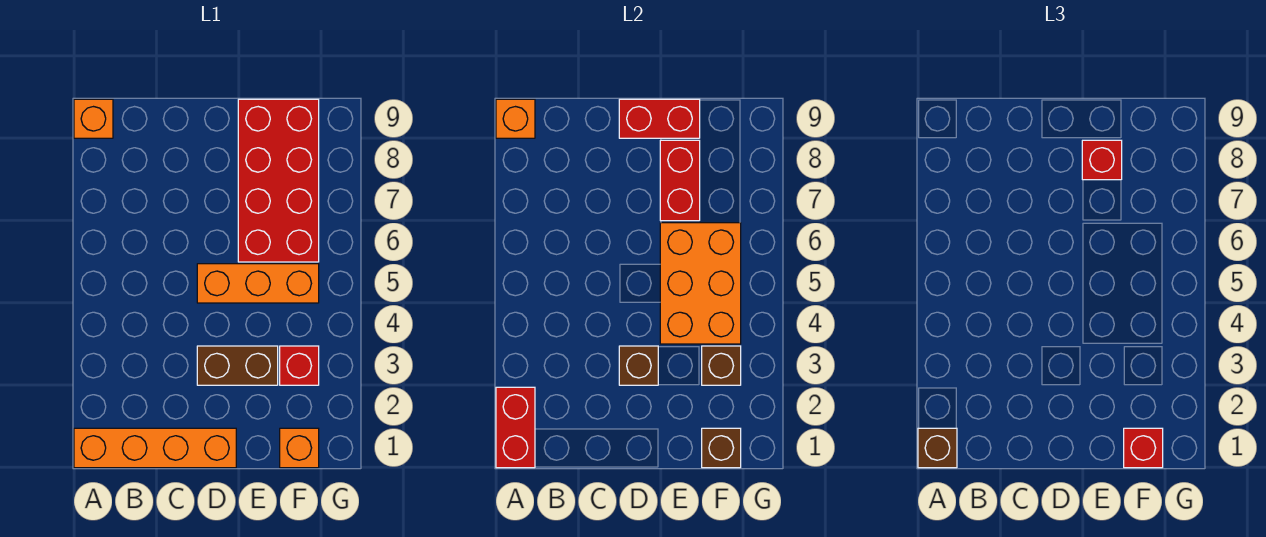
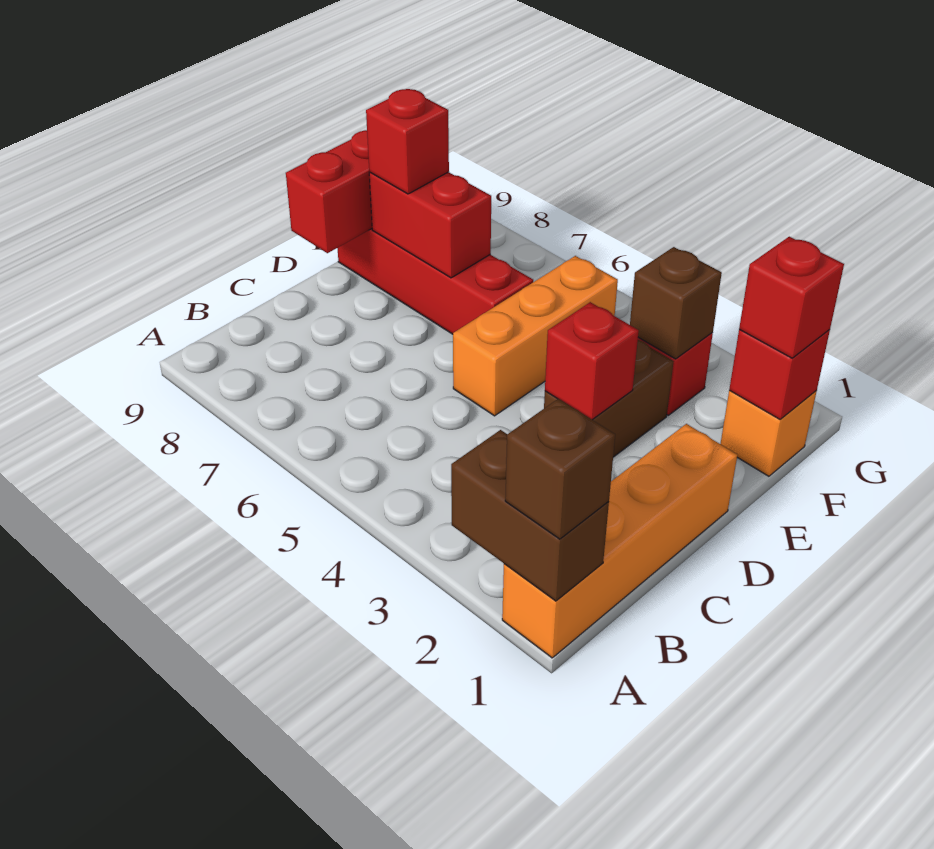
red brick A1:A2 level 2 -> brown brick A1:A2 level 2
orange brick A9 level 1 -> none
orange brick A9 level 2 -> none
brown brick D3 level 2 -> red brick D3 level 2
orange brick E4:F6 level 2 -> none
red brick E6:F9 level 1 -> red brick E6:E9 level 1
brown brick F1 level 2 -> red brick F1 level 2

